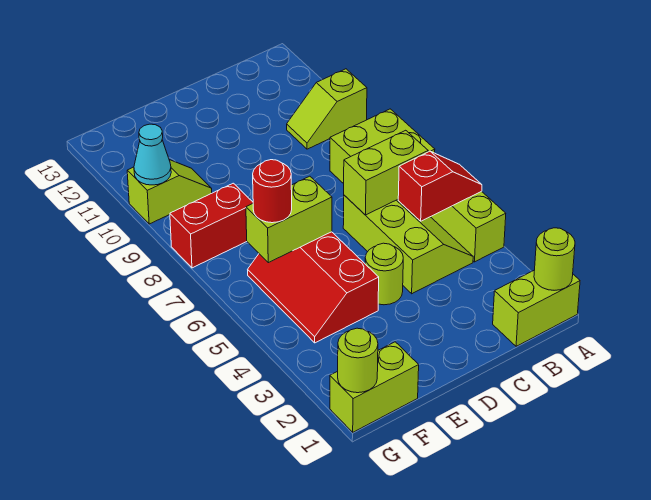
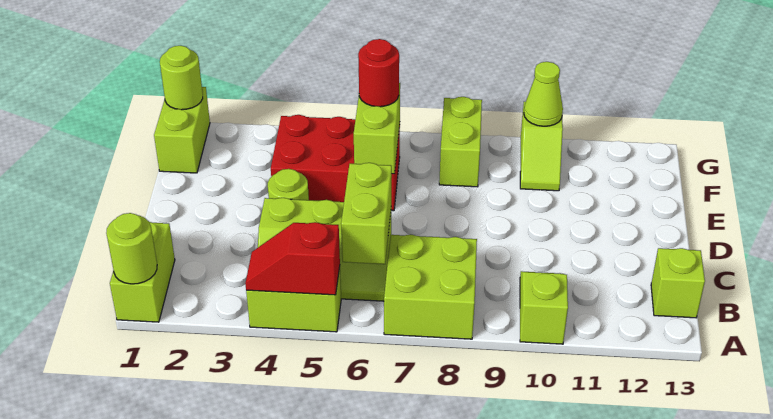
red slope A5:B5 level 2 top B -> red slope A4:A5 level 2 top 5
none -> lime brick B13 level 1
red slope E4:F6 level 1 top E -> red brick E4:F6 level 1
red brick F8:G8 level 1 -> lime brick F8:G8 level 1
cyan cone G10 level 2 -> lime cone G10 level 2

